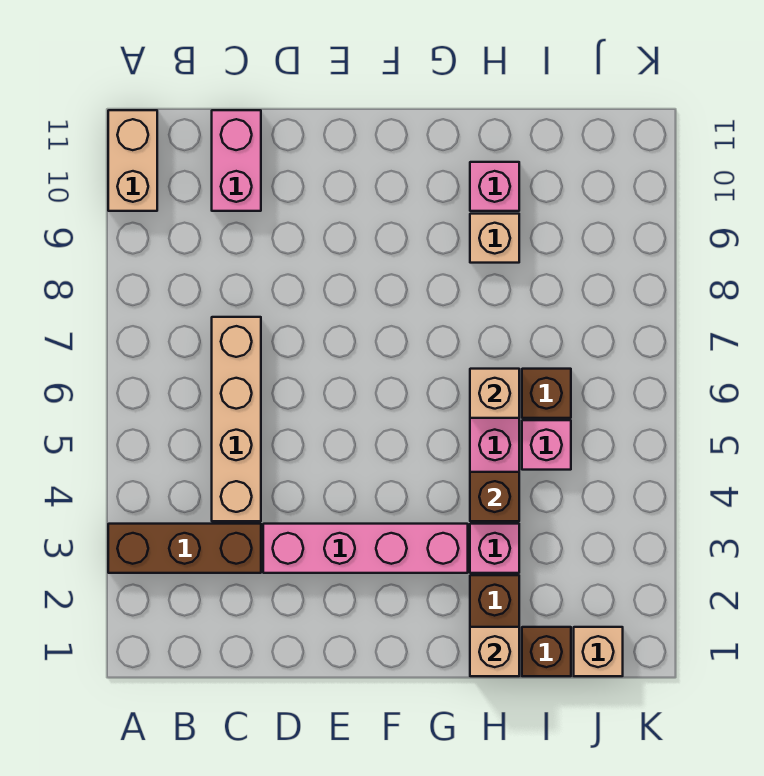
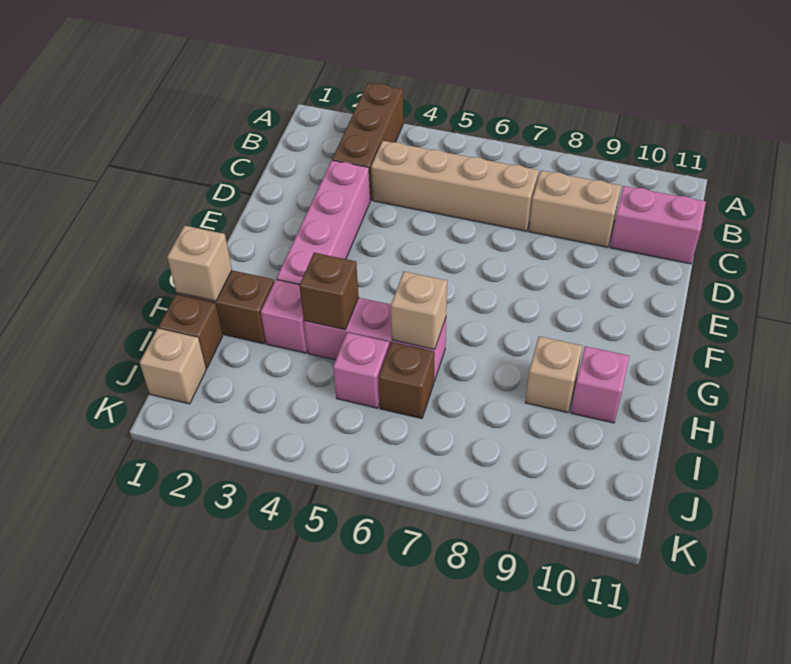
tan brick A10:A11 level 1 -> tan brick C8:C9 level 1

